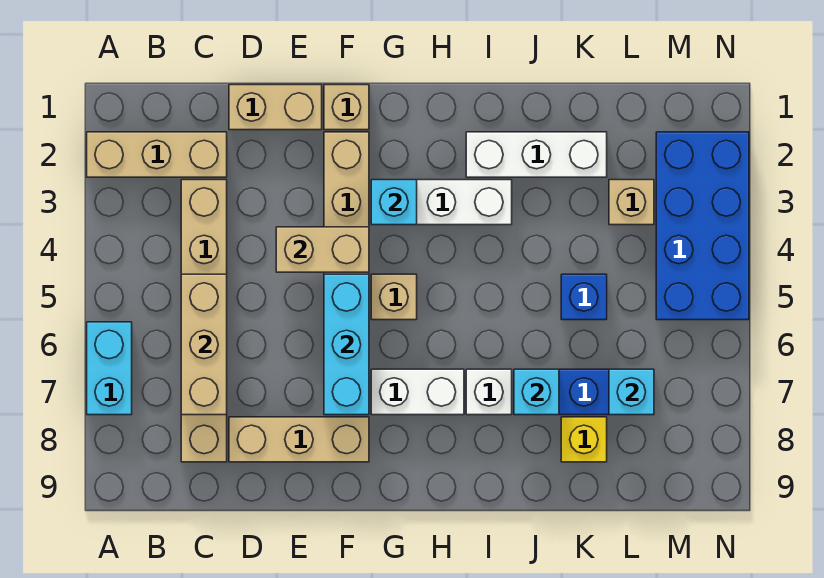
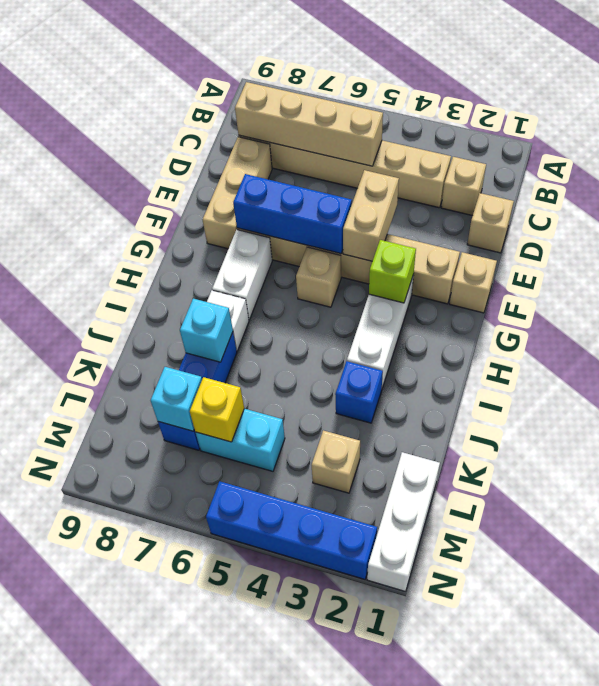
tan brick A2:C2 level 1 -> tan brick C2 level 1
cyan brick A6:A7 level 1 -> cyan brick L5:L6 level 1
tan brick C5:C7 level 2 -> tan brick C5:C8 level 2
tan brick D1:E1 level 1 -> tan brick D1 level 1
cyan brick F5:F7 level 2 -> blue brick F5:F7 level 2
cyan brick G3 level 2 -> lime brick G3 level 2
white brick I2:K2 level 1 -> white brick L1:N1 level 1
blue brick K5 level 1 -> blue brick J3 level 1
yellow brick K8 level 1 -> yellow brick L6 level 2
blue brick M2:N5 level 1 -> blue brick N2:N5 level 1

